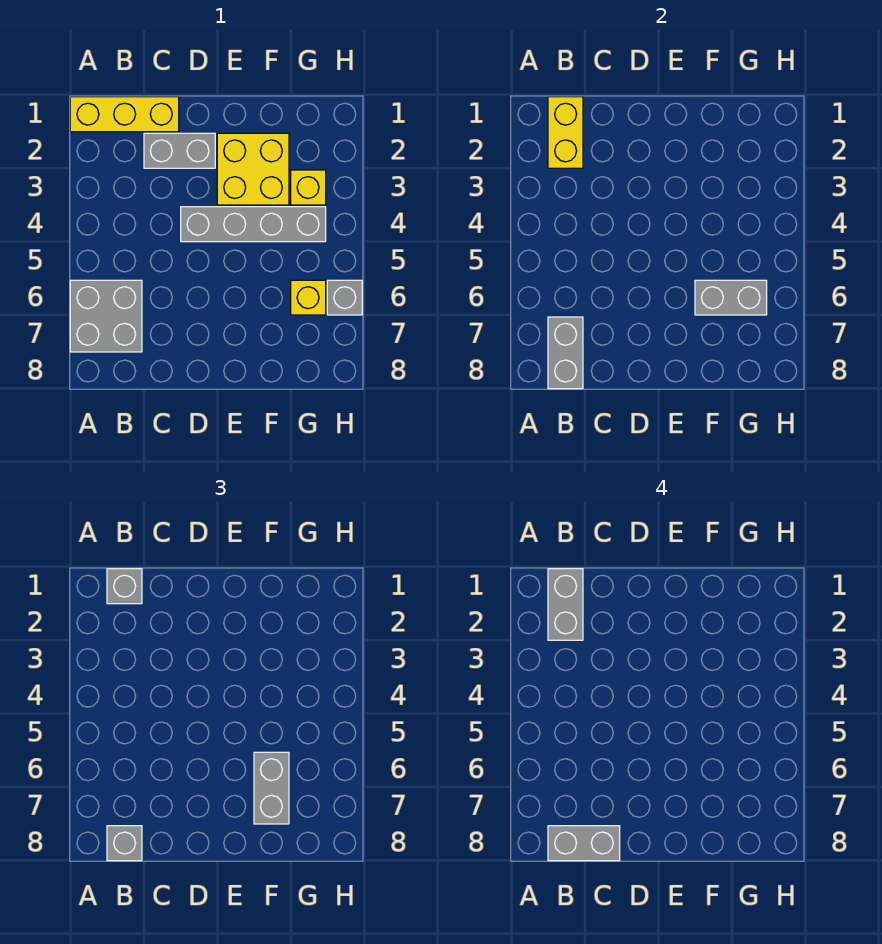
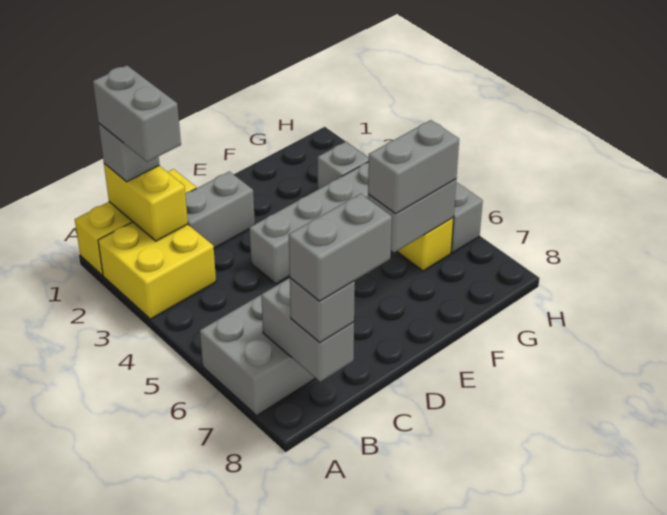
yellow brick E2:F3 level 1 -> yellow brick A2:B3 level 1
grey brick F6:F7 level 3 -> grey brick F6:G6 level 3
yellow brick G3 level 1 -> grey brick G3 level 1

